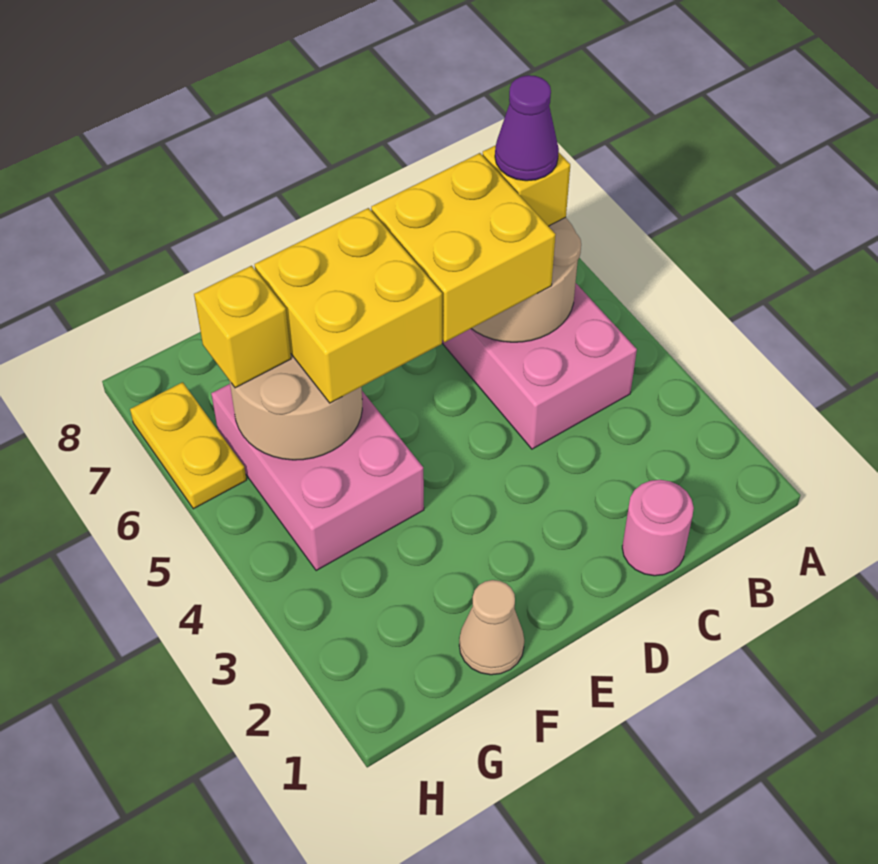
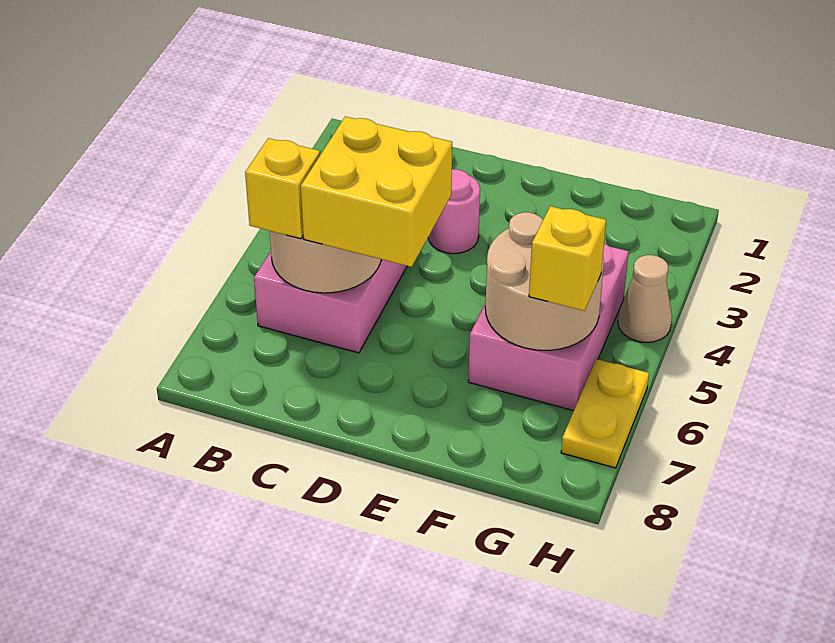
purple cone B6 level 4 -> none
pink round brick C1 level 1 -> pink round brick D3 level 1
yellow brick E5:F6 level 3 -> none
tan cone F1 level 1 -> tan cone H4 level 1

